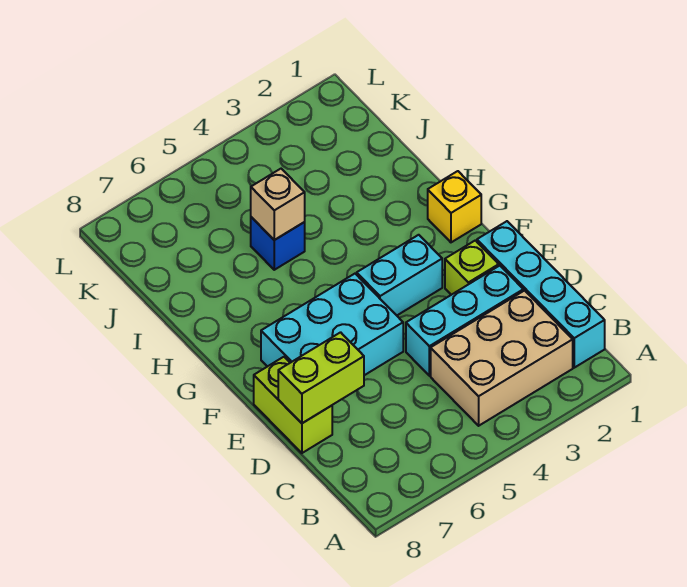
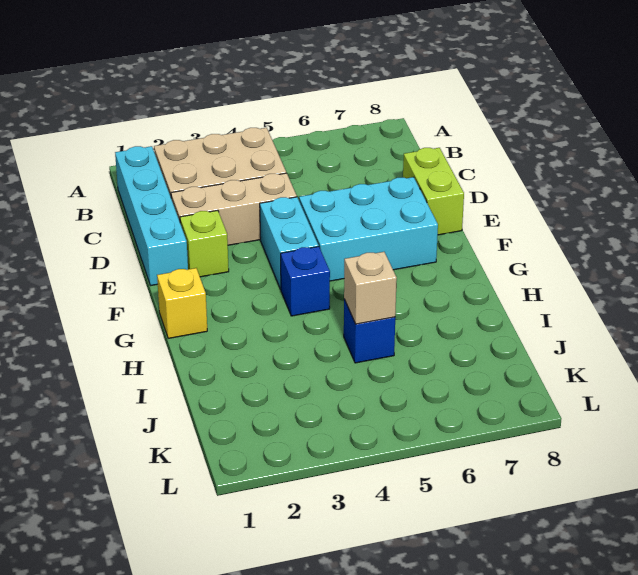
cyan brick D2:D4 level 1 -> tan brick D2:D4 level 1
lime brick D7:D8 level 2 -> none
cyan brick F3:F4 level 1 -> cyan brick E4:F4 level 1
none -> blue brick G4 level 1

